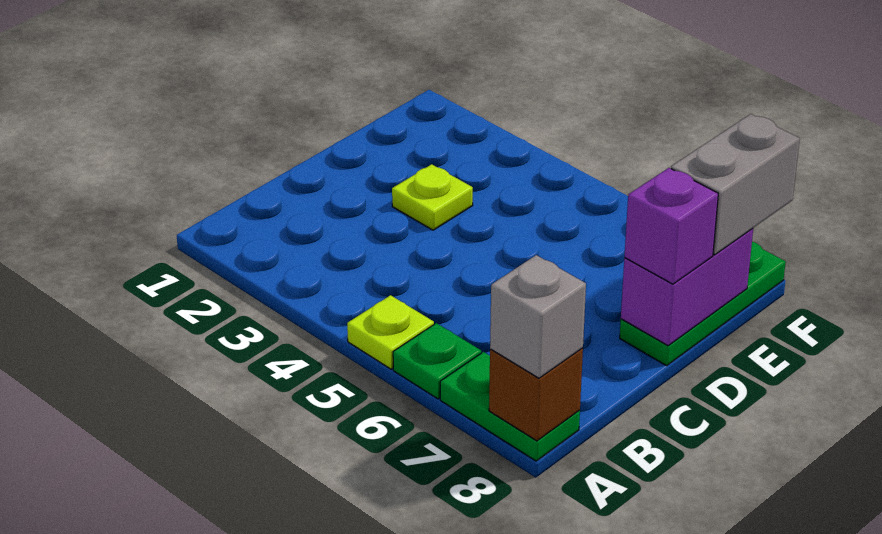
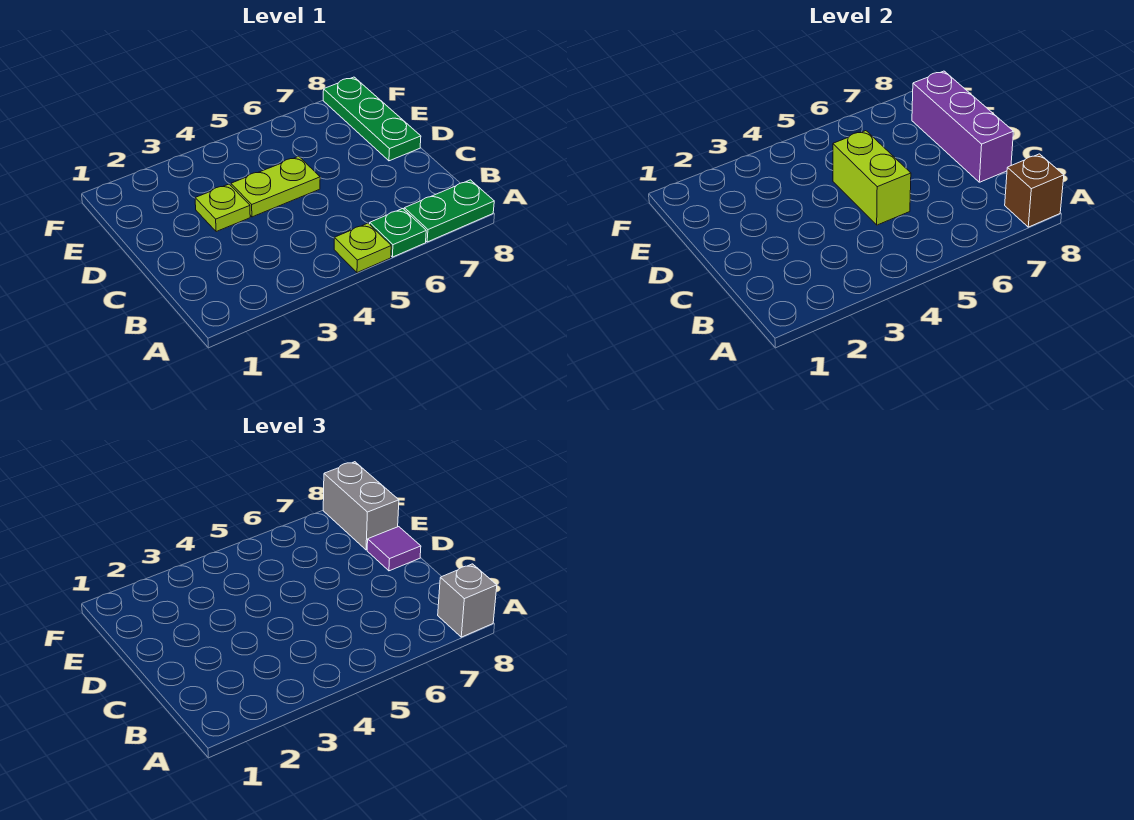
none -> lime brick C5:D5 level 2
none -> lime plate D4:D5 level 1
purple brick D8:E8 level 2 -> purple brick C8:E8 level 2
purple brick D8 level 3 -> purple tile D8 level 3

